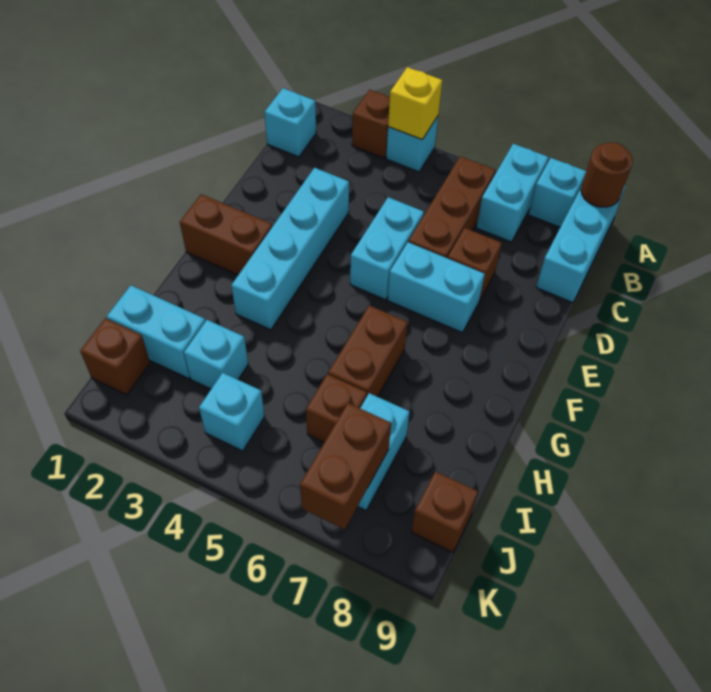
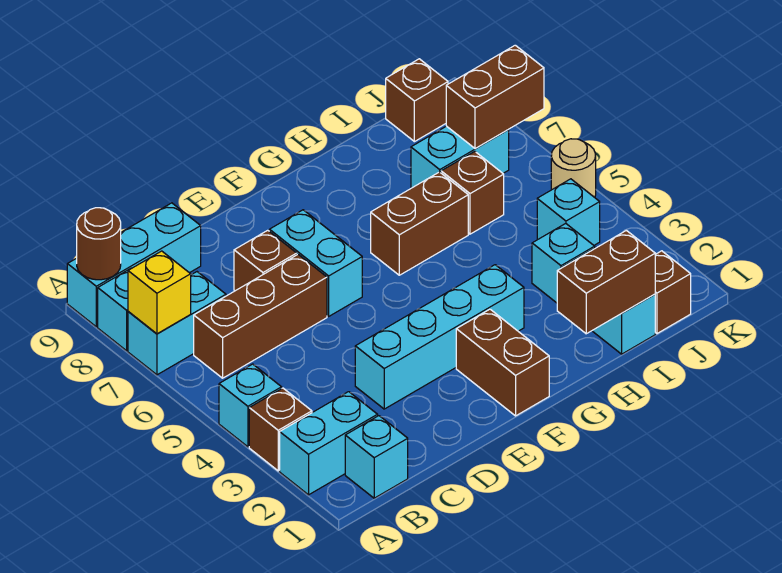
yellow brick A4 level 2 -> yellow brick A7 level 2
cyan brick D5:E5 level 1 -> cyan brick A2:B2 level 1
none -> brown brick H1:I1 level 2
none -> tan round brick K5 level 1

